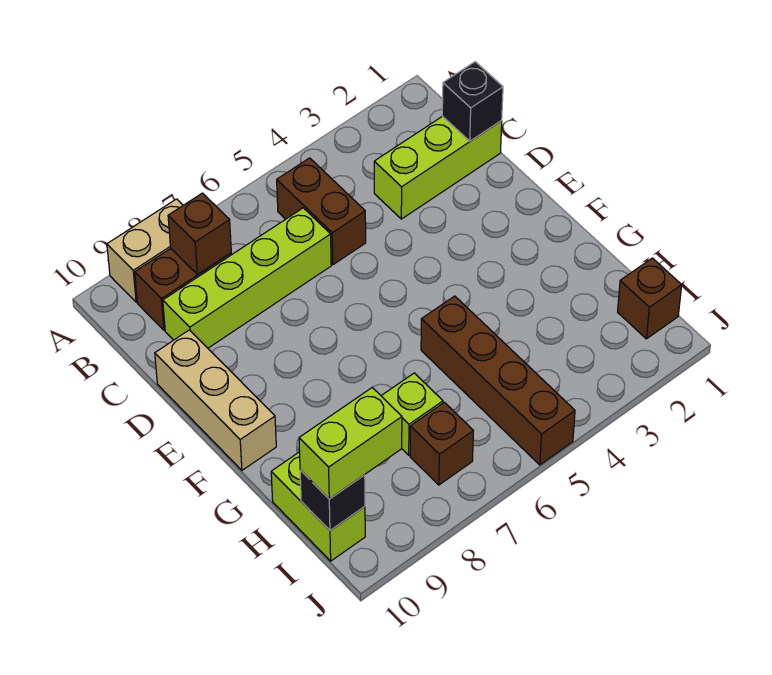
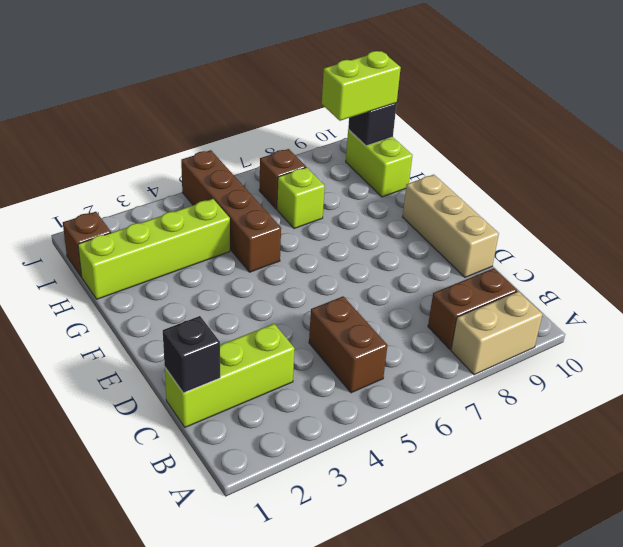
brown brick B8 level 2 -> none
lime brick C6:C9 level 1 -> lime brick H1:H4 level 1

